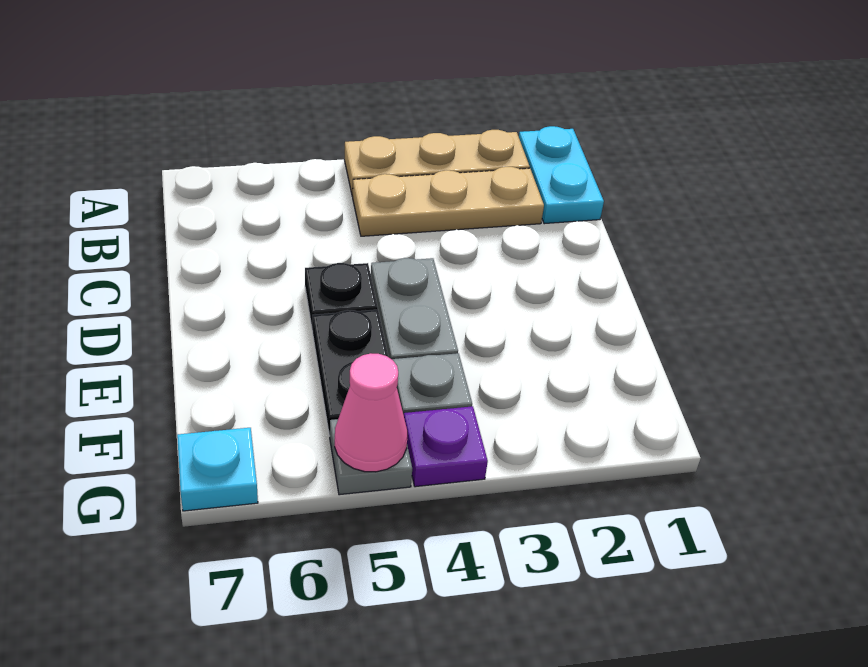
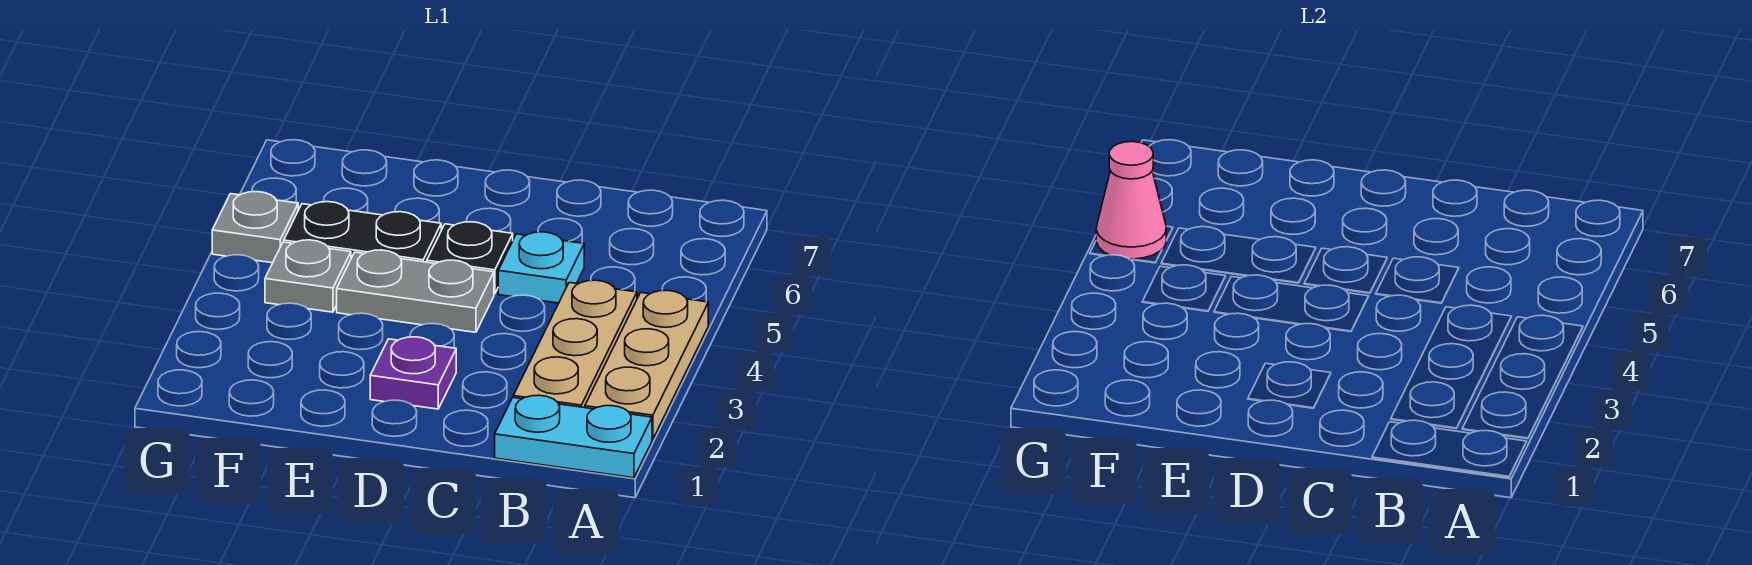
purple plate G4 level 1 -> purple plate D2 level 1
cyan plate G7 level 1 -> cyan plate C5 level 1

